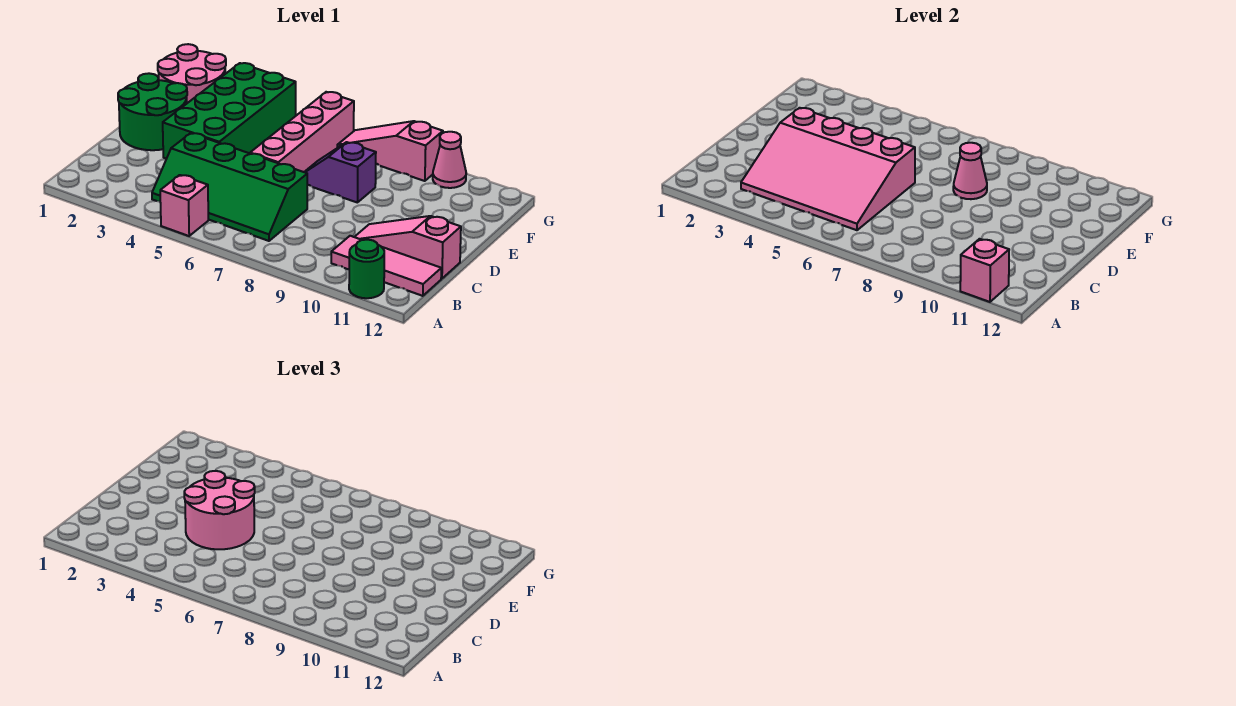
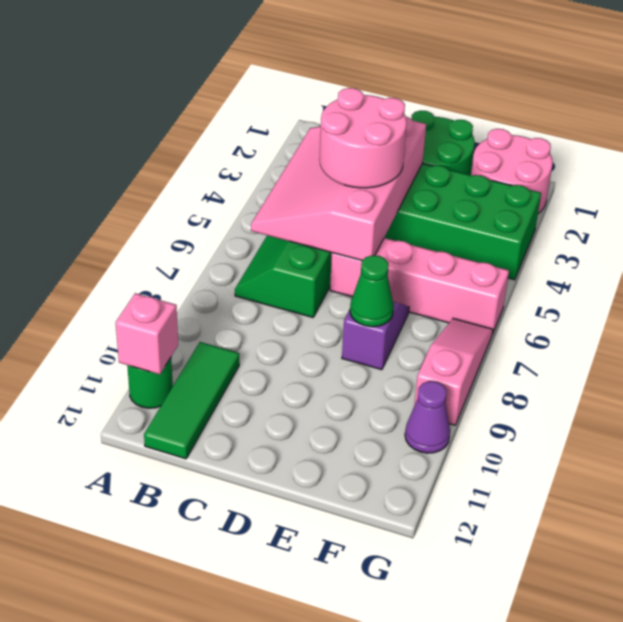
pink brick A5 level 1 -> none
pink tile B10:B12 level 1 -> green tile B10:B12 level 1
pink slope C10:C12 level 1 top 12 -> none
pink cone E8 level 2 -> green cone E8 level 2
pink cone G10 level 1 -> purple cone G10 level 1

